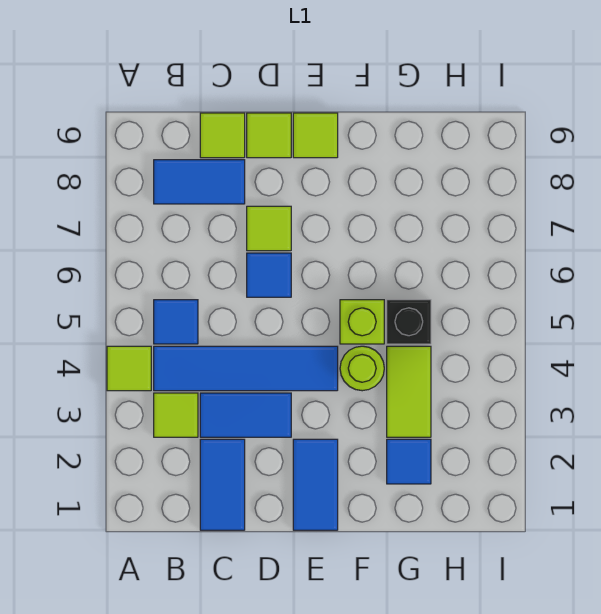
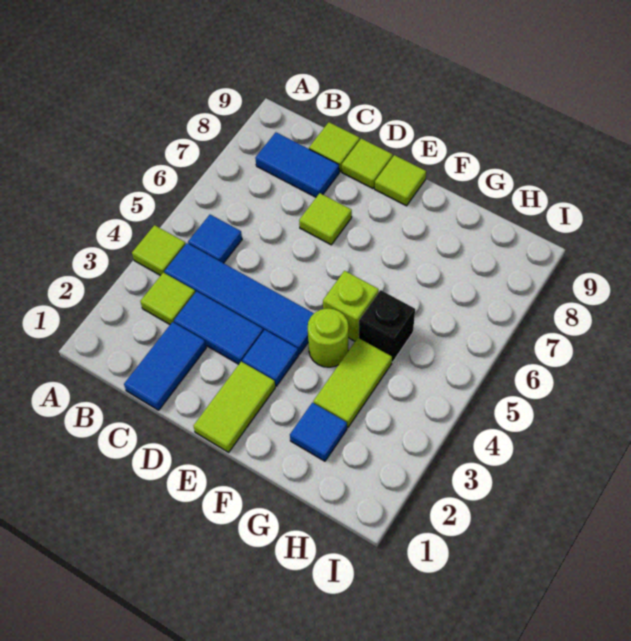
blue tile D6 level 1 -> blue tile E3 level 1
blue tile E1:E2 level 1 -> lime tile E1:E2 level 1

